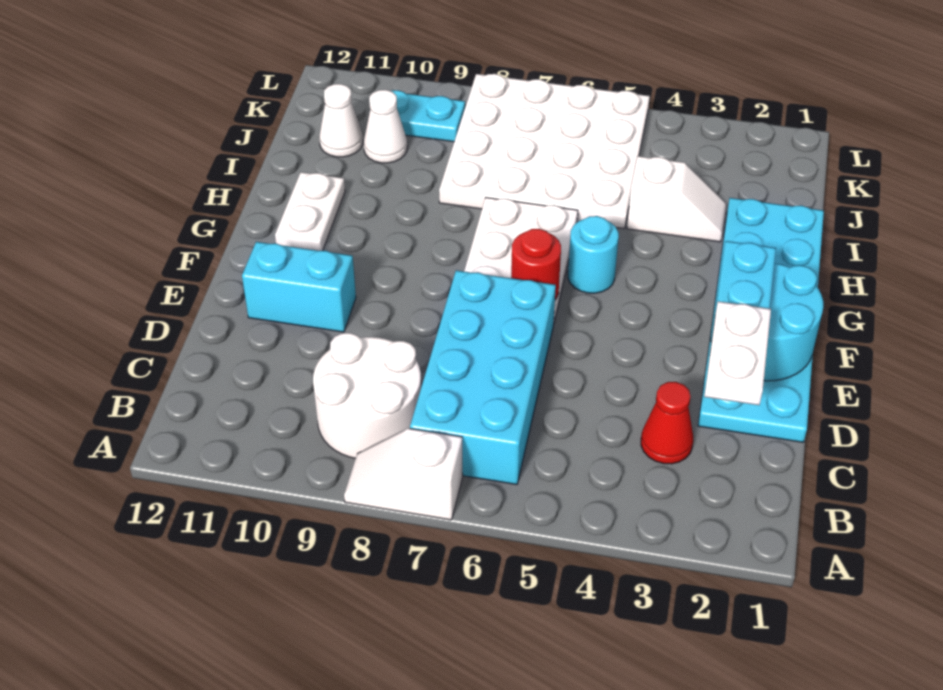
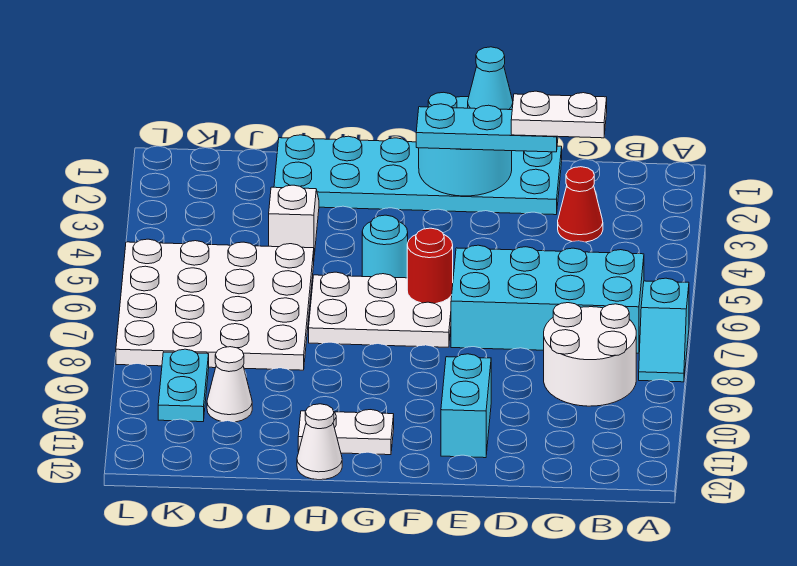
white slope A7:A8 level 1 top 7 -> cyan slope A7:A8 level 1 top 7
none -> cyan cone E1 level 3
white cone J11 level 1 -> white cone H12 level 1

